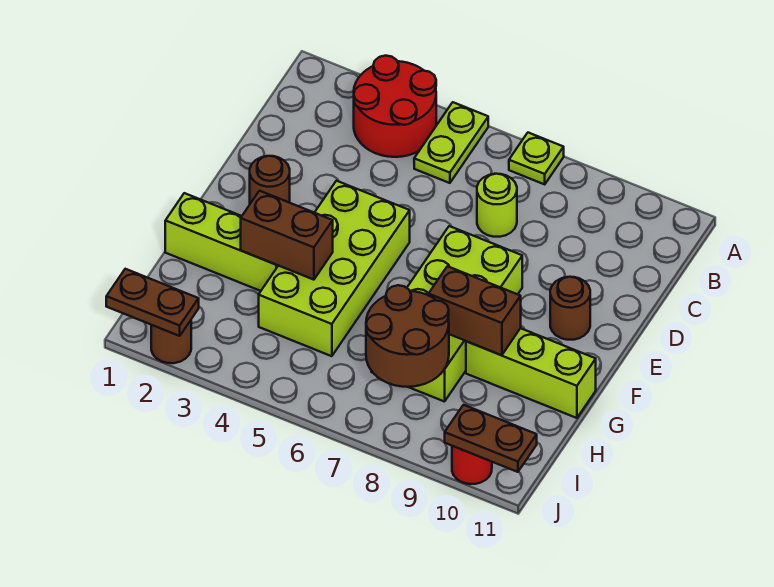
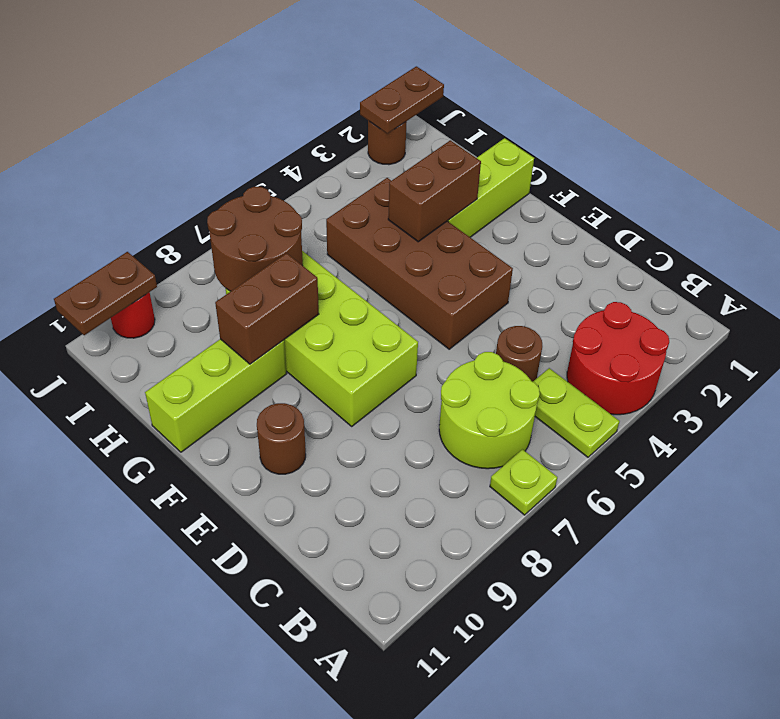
lime round brick C7 level 1 -> lime round brick B6:C7 level 1
brown round brick E2 level 1 -> brown round brick C5 level 1
lime brick E4:H5 level 1 -> brown brick E4:H5 level 1

